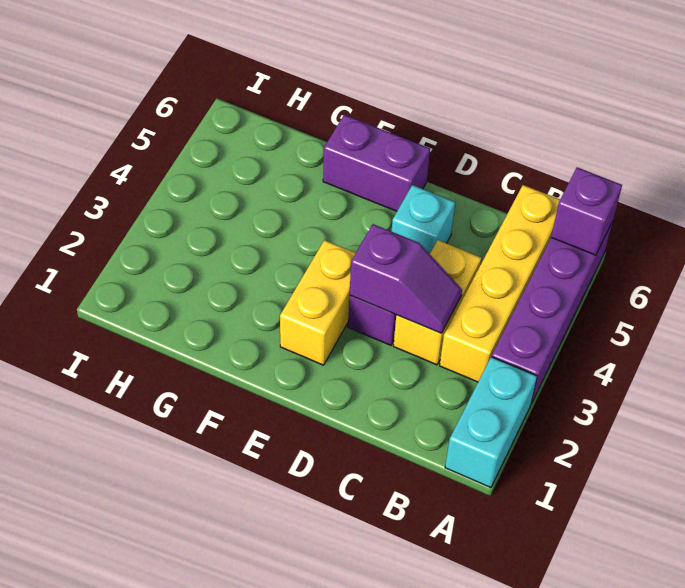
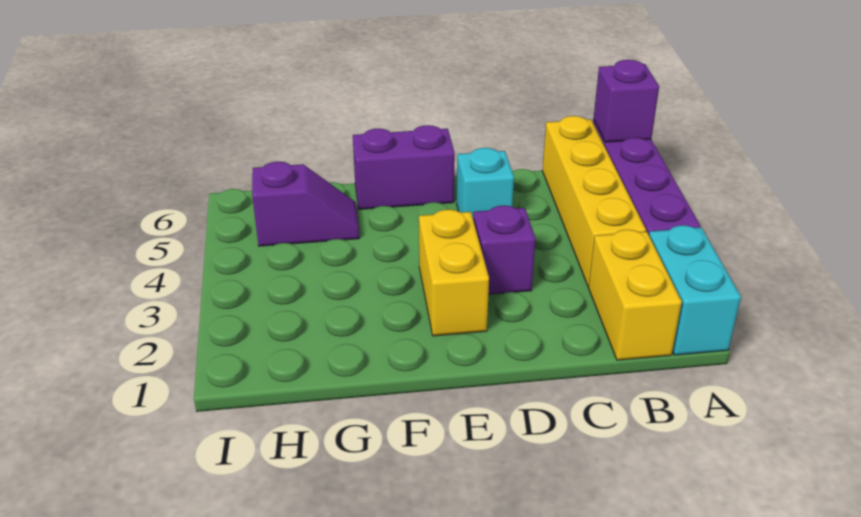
yellow brick C3:C4 level 1 -> yellow brick B1:B2 level 1
purple slope C3:D3 level 2 top D -> purple slope G5:H5 level 1 top H

